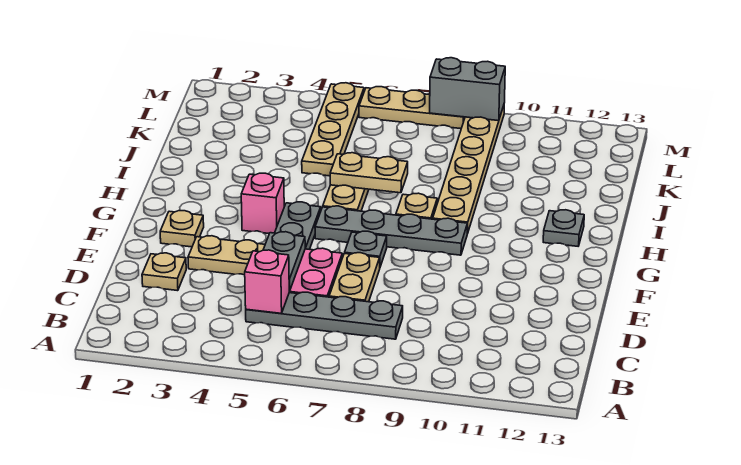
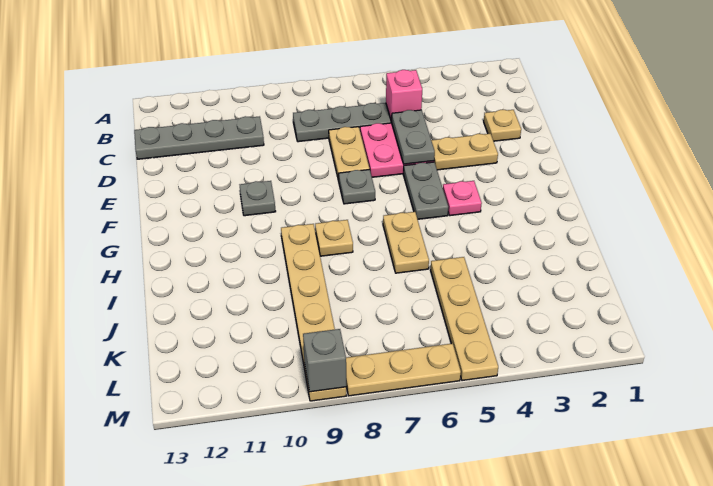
tan plate F2 level 1 -> none
pink brick G4 level 1 -> pink plate G4 level 1
grey plate G6:G9 level 1 -> grey plate C10:C13 level 1
grey plate H12 level 1 -> grey plate F10 level 1
tan plate I6:I7 level 2 -> none
grey brick M8:M9 level 2 -> grey brick M9 level 2

